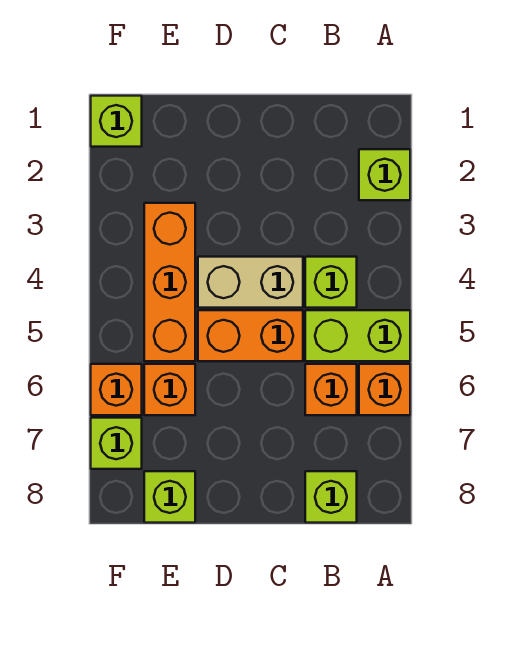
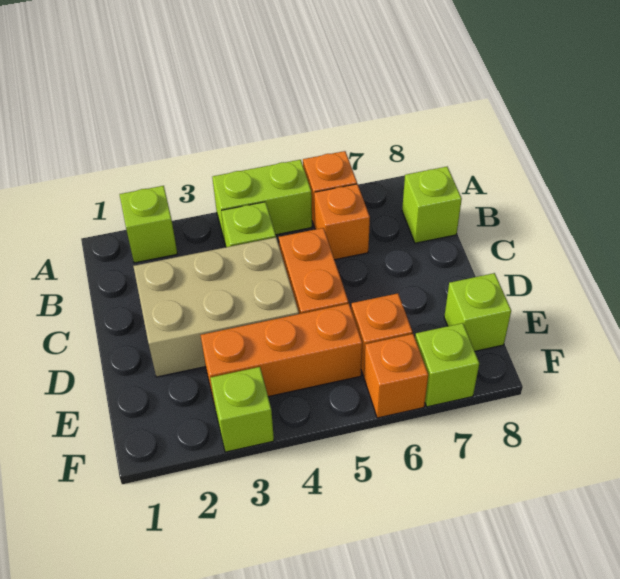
lime brick A5:B5 level 1 -> lime brick A4:A5 level 1
tan brick C4:D4 level 1 -> tan brick C2:D4 level 1
lime brick F1 level 1 -> lime brick F3 level 1

